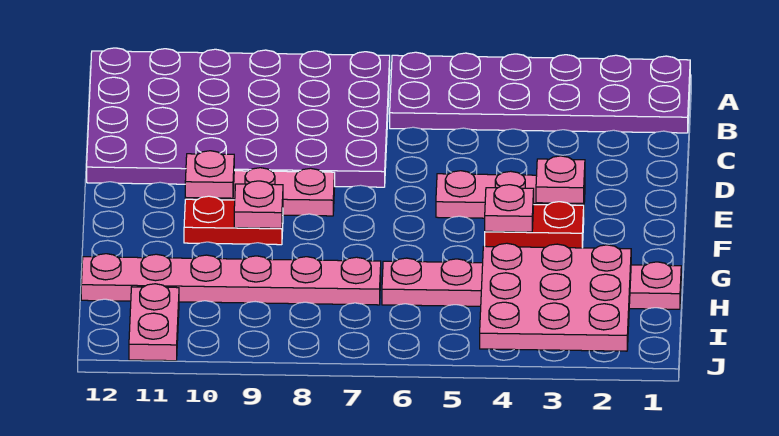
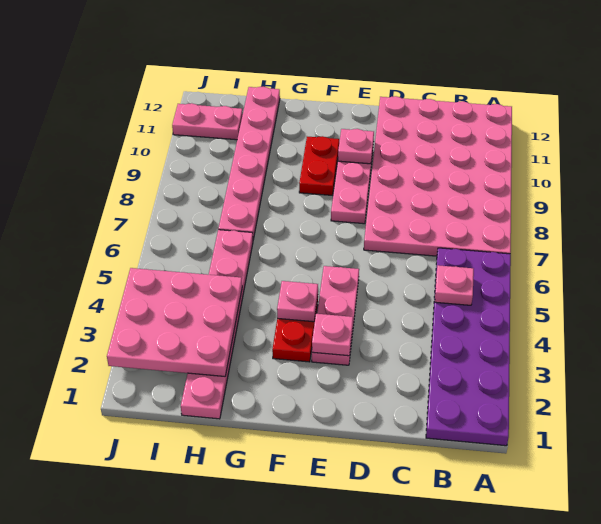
purple plate A7:D12 level 1 -> pink plate A7:D12 level 1
pink plate F9 level 2 -> pink plate B5 level 2

